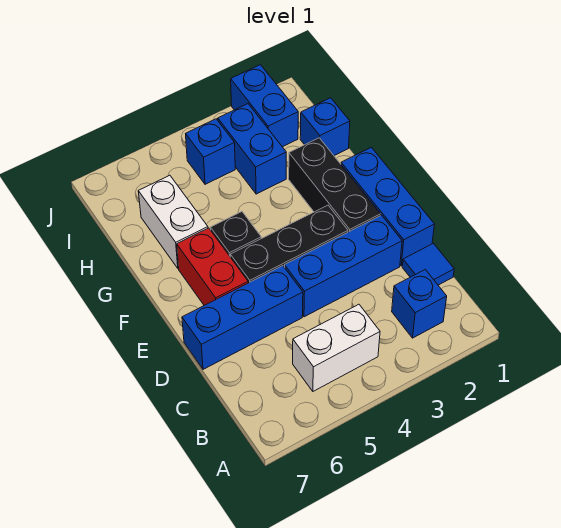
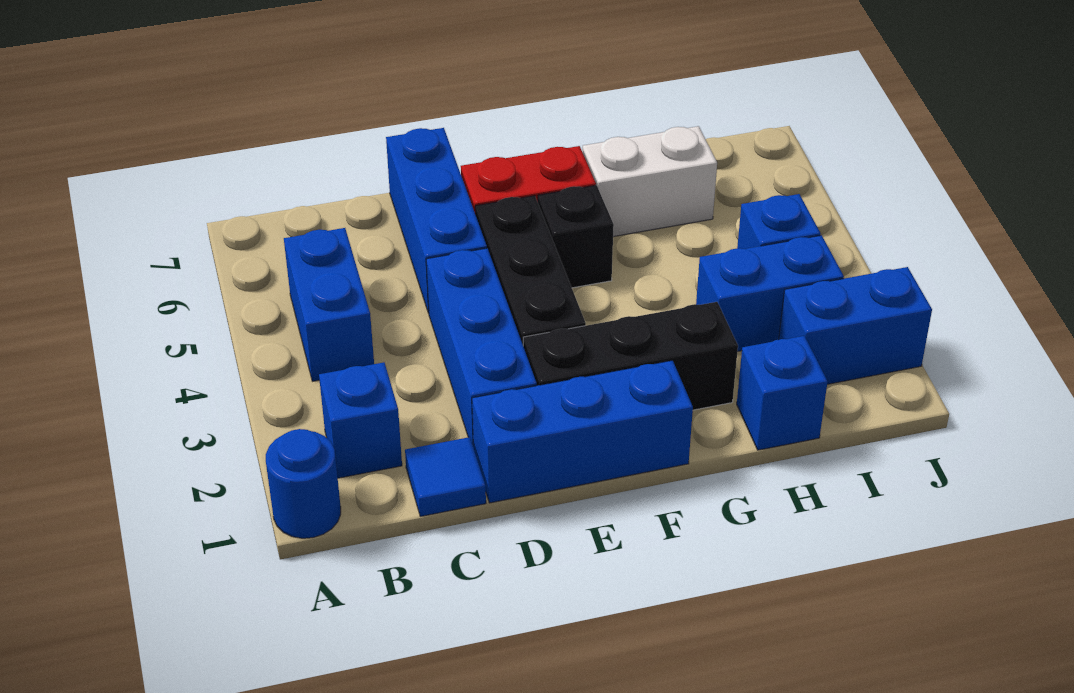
none -> blue round brick A1 level 1
white brick B4:B5 level 1 -> blue brick B4:B5 level 1

